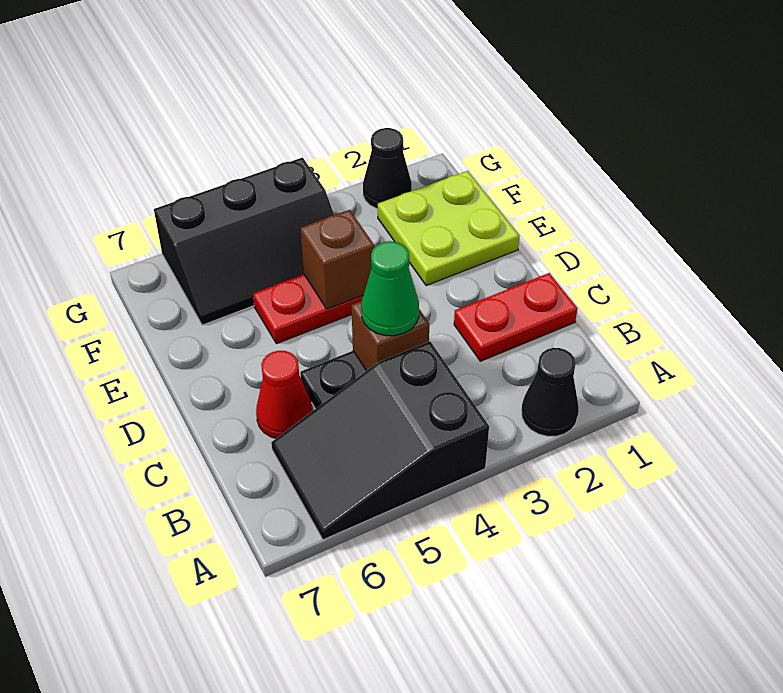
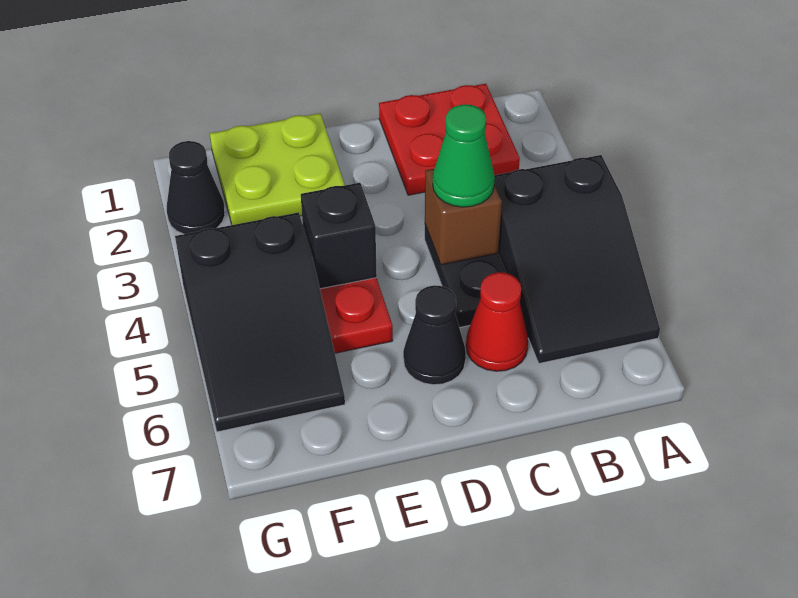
black cone A2 level 1 -> black cone D6 level 1
red plate C1:C2 level 1 -> red plate B1:C2 level 1
brown brick E4 level 2 -> black brick E4 level 2
black slope F4:G6 level 1 top G -> black slope F4:G6 level 1 top 4

